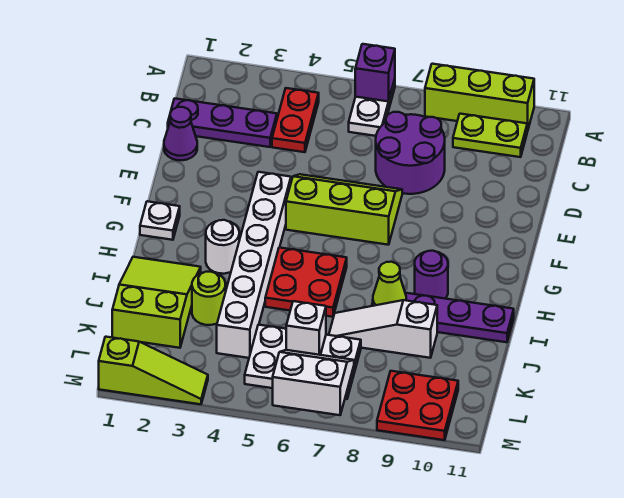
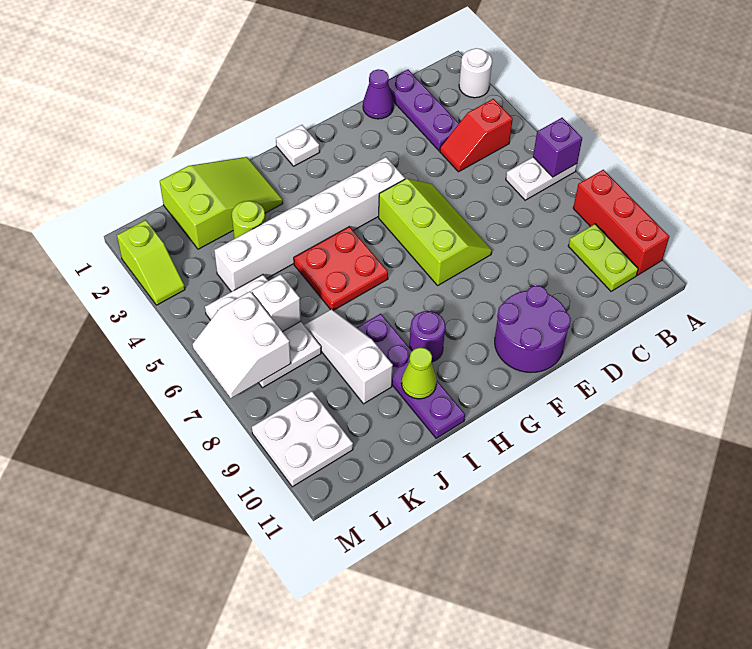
lime brick A8:A10 level 1 -> red brick A8:A10 level 1
red plate B4:C4 level 1 -> red slope B4:C4 level 1 top B
purple round brick C7:D8 level 1 -> purple round brick E10:F11 level 1
white round brick H3 level 1 -> white round brick A2 level 1
lime cone I8 level 2 -> lime cone I10 level 2
white slope L6:M7 level 2 top M -> white slope L6:M7 level 2 top L
red plate L9:M10 level 1 -> white plate L9:M10 level 1
lime slope M1:M3 level 1 top 1 -> lime slope M2:M3 level 1 top 2

